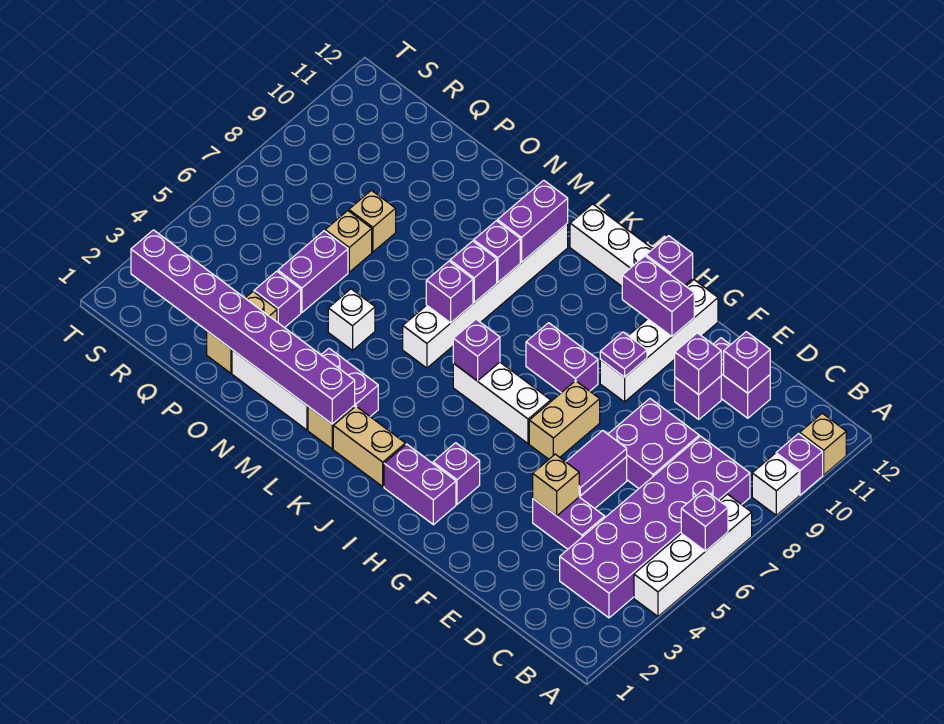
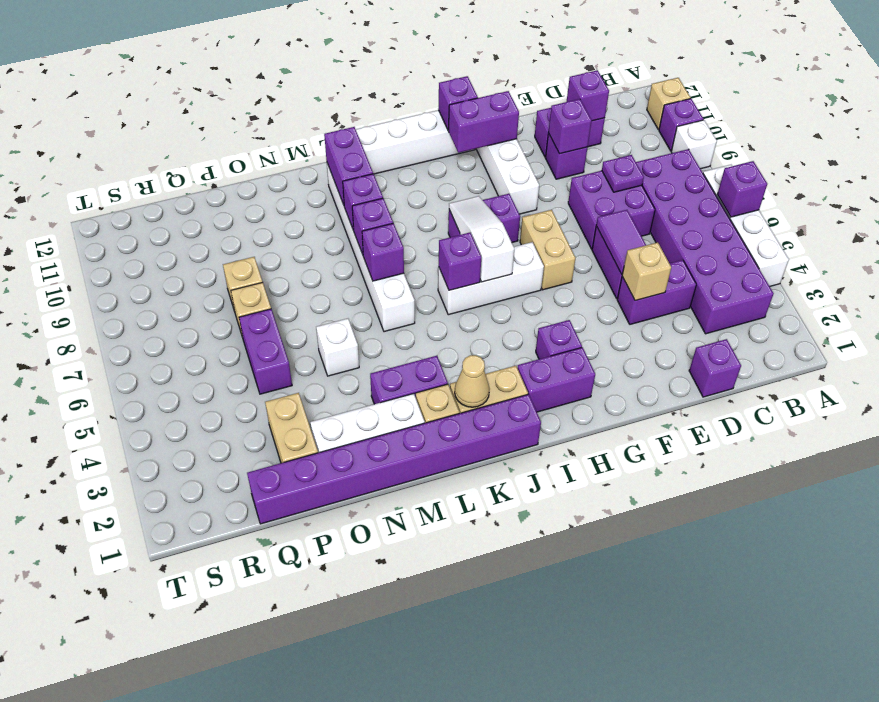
purple plate G9 level 2 -> purple plate D8 level 2
none -> white slope I6:I8 level 2 top 6
none -> tan cone K2 level 2
purple brick L2:S2 level 2 -> purple brick J1:Q1 level 1
purple brick P4 level 1 -> purple brick D1 level 1

